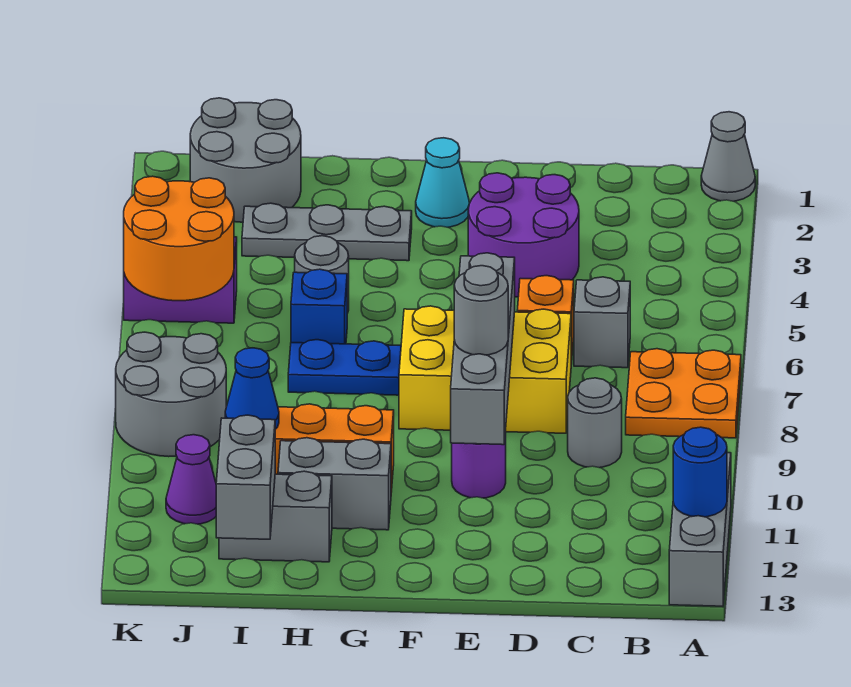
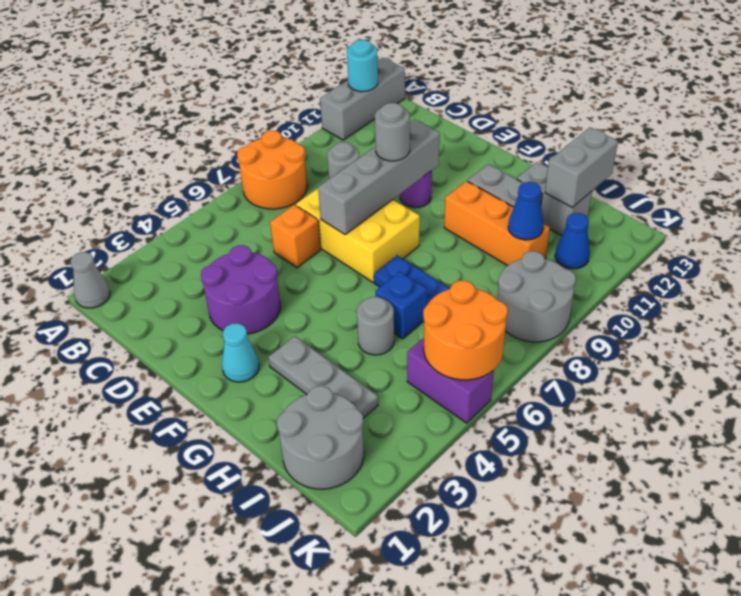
orange plate A7:B8 level 1 -> orange round brick A7:B8 level 1
blue round brick A12 level 2 -> cyan round brick A12 level 2
grey brick C6 level 1 -> none
purple cone J11 level 1 -> blue cone J11 level 1

